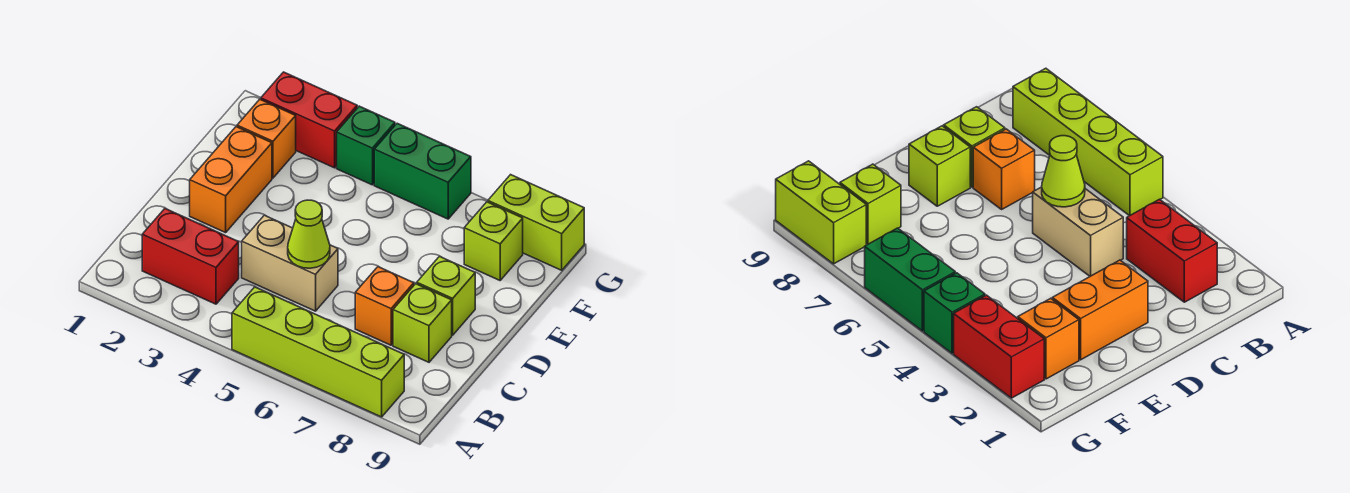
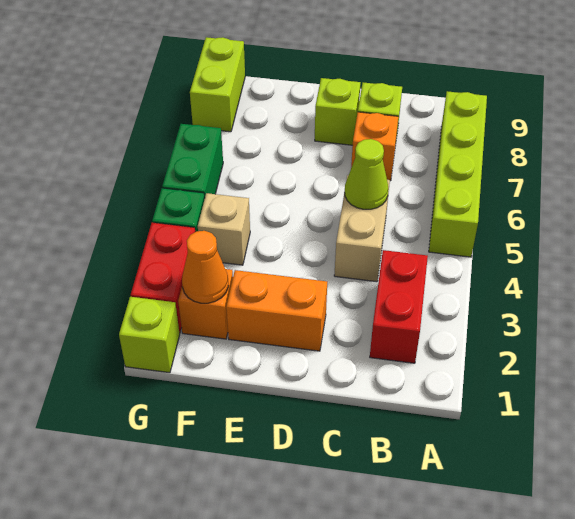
none -> orange cone F2 level 2
none -> tan brick F4 level 1
lime brick F8 level 1 -> lime brick G1 level 1

